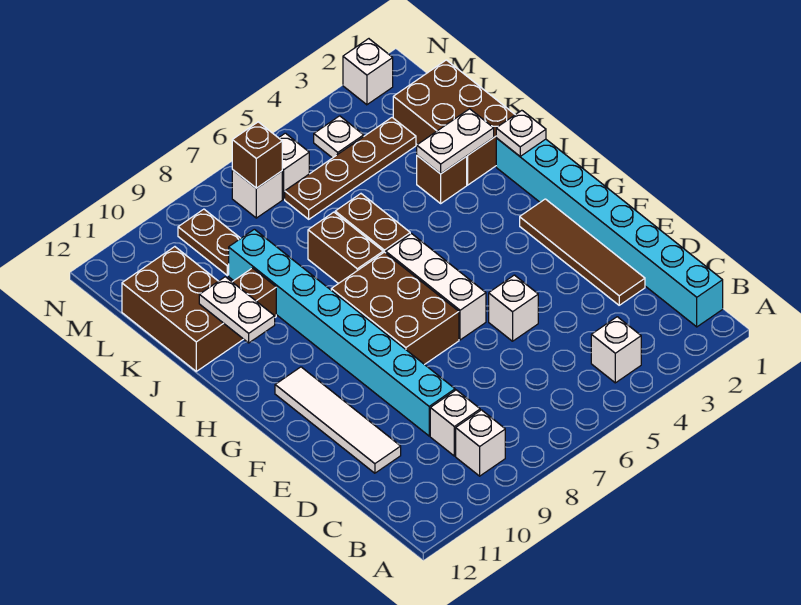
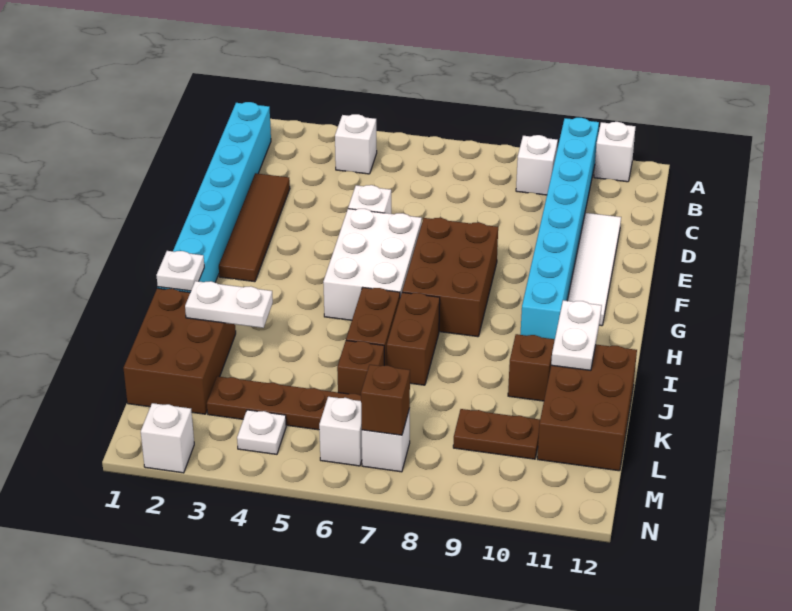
white brick C9 level 1 -> white brick A11 level 1
cyan brick D9:K9 level 1 -> cyan brick A10:H10 level 1
white brick F6:H6 level 1 -> white brick F5:H6 level 1
brown brick J3 level 1 -> brown brick K6 level 1
brown plate L9:M9 level 1 -> brown plate L9:L10 level 1

